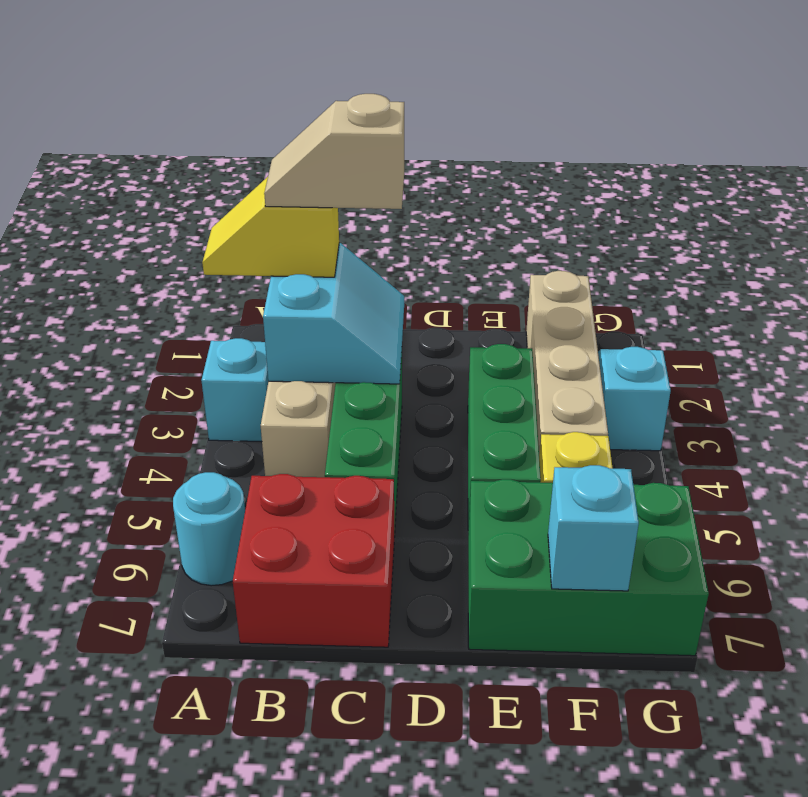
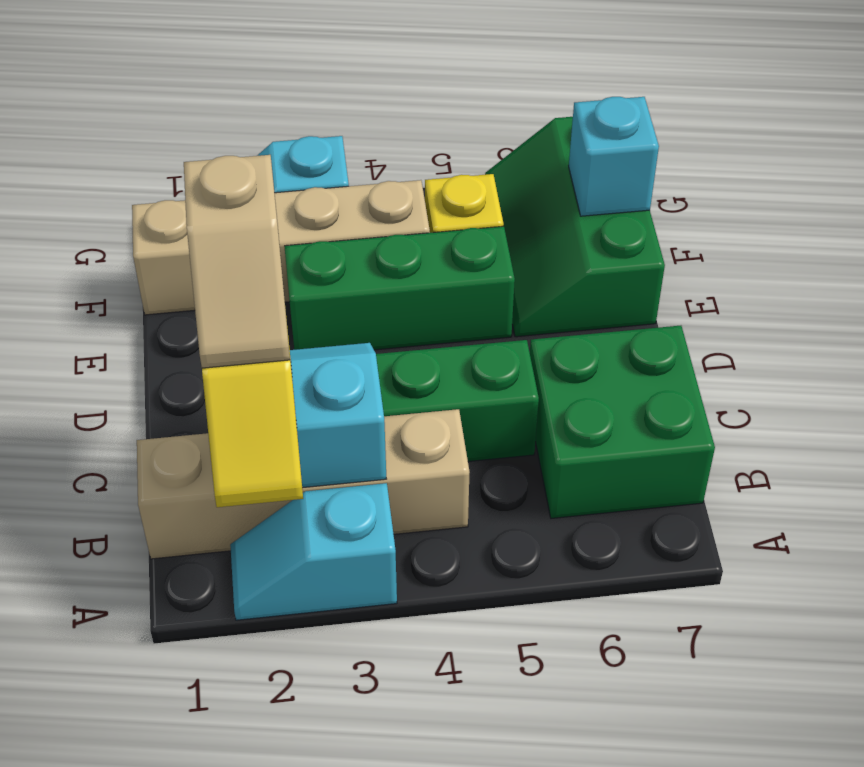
cyan round brick A6 level 1 -> none
red brick B6:C7 level 1 -> green brick B6:C7 level 1
green brick E6:G7 level 1 -> green slope E6:G7 level 1 top 7

